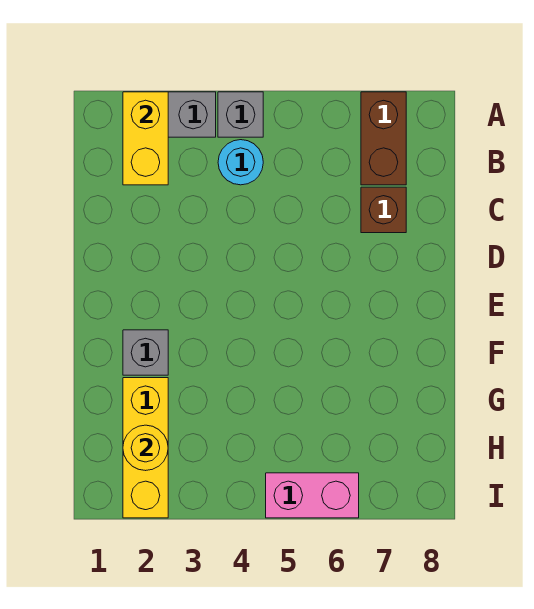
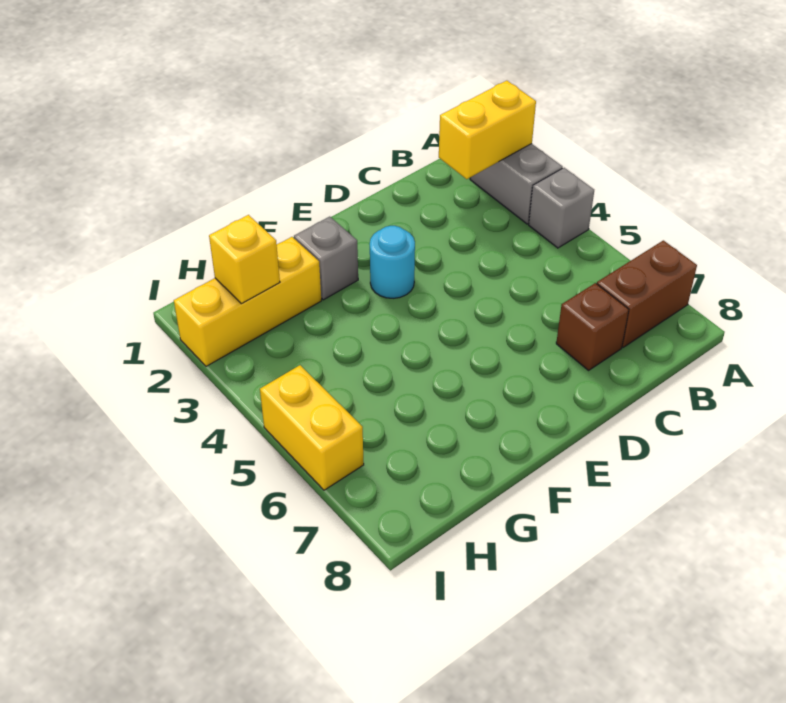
cyan round brick B4 level 1 -> cyan round brick E3 level 1
yellow round brick H2 level 2 -> yellow brick H2 level 2
pink brick I5:I6 level 1 -> yellow brick I5:I6 level 1

